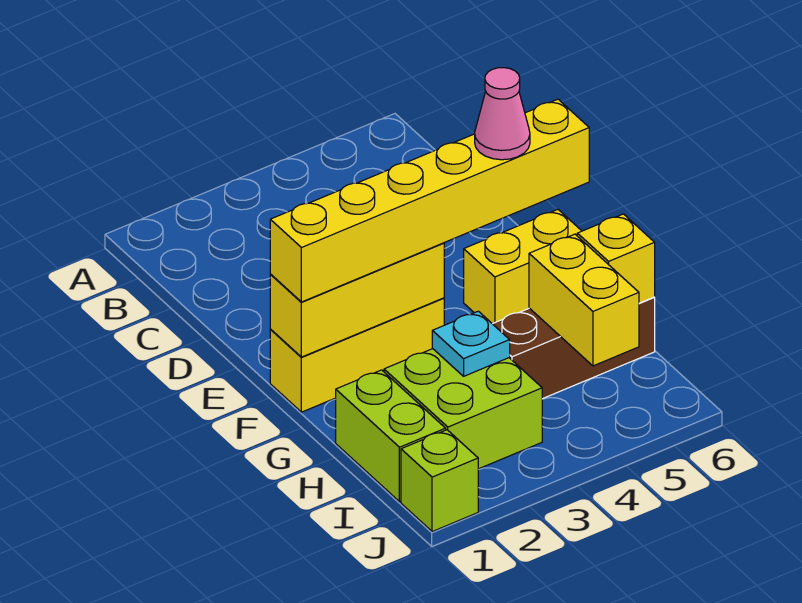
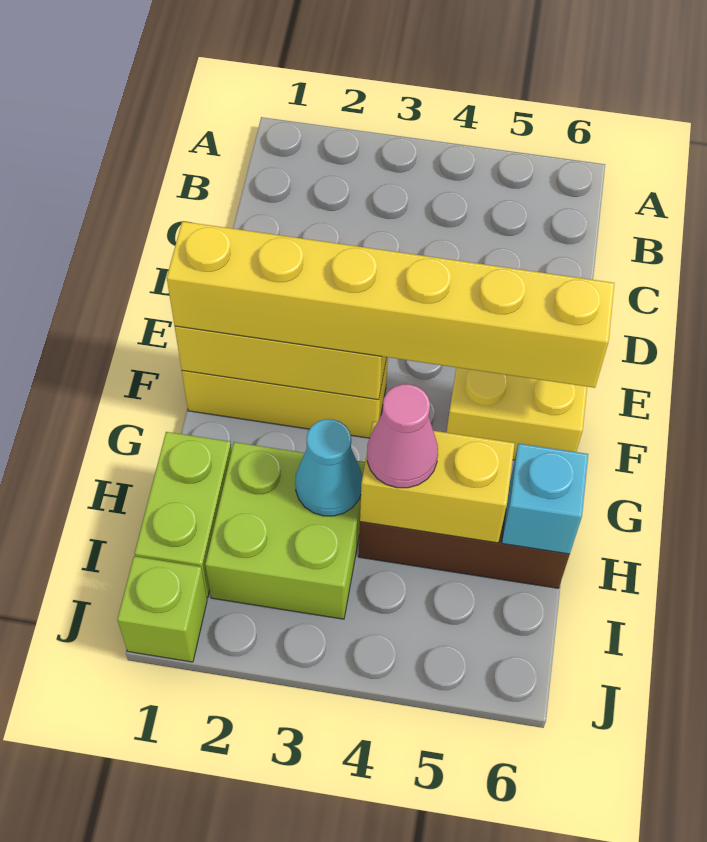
pink cone F5 level 4 -> pink cone H4 level 3
cyan plate H3 level 2 -> cyan cone H3 level 2
yellow brick H5:I5 level 2 -> yellow brick H4:H5 level 2
yellow brick H6 level 2 -> cyan brick H6 level 2

